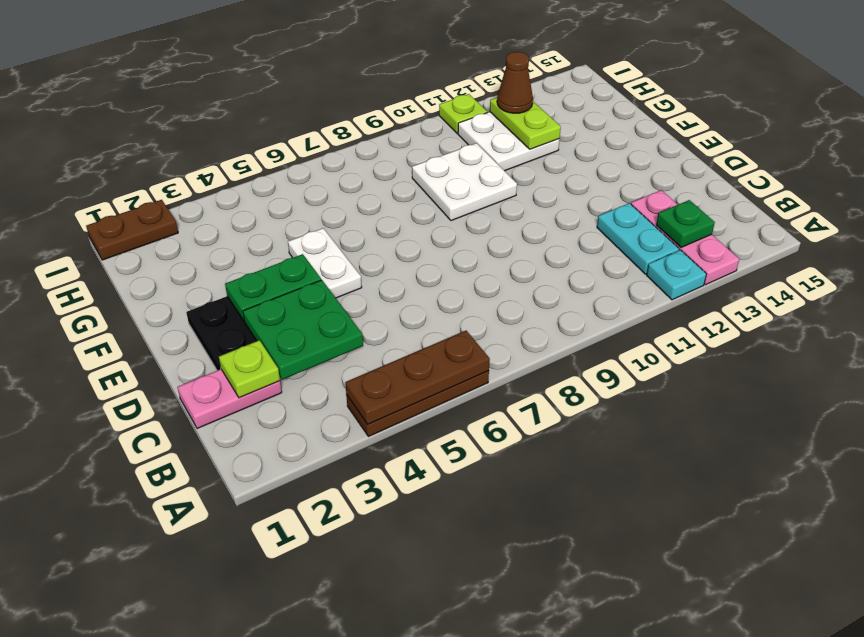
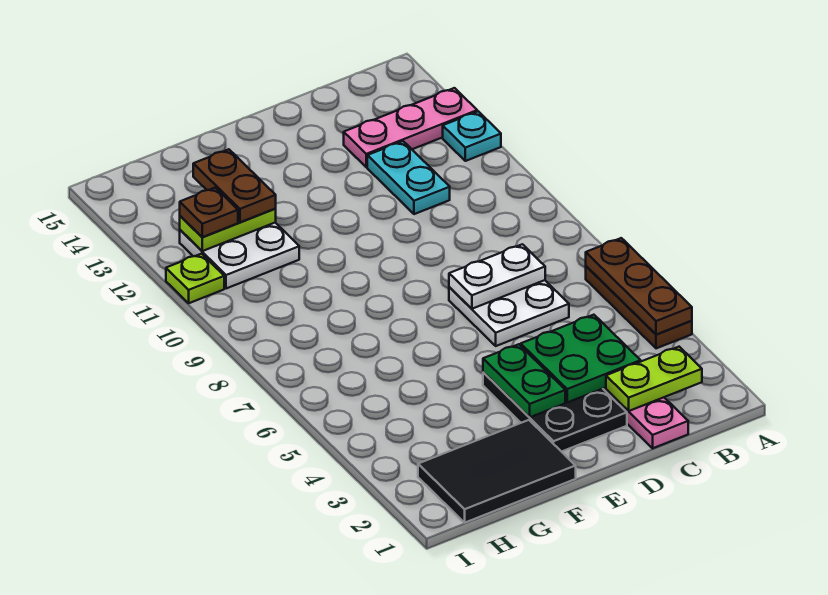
cyan plate B12:C12 level 1 -> cyan plate C11:C12 level 1
green plate B13 level 2 -> none
lime plate C2 level 2 -> lime plate B2:C2 level 2
white plate E5:F5 level 1 -> white plate C7:D7 level 2
none -> black tile F1:H2 level 1
white plate F9:G10 level 1 -> white plate C6:D7 level 1
brown cone H12 level 3 -> brown plate H12 level 3
brown plate I1:I2 level 1 -> brown plate G12:G13 level 3

